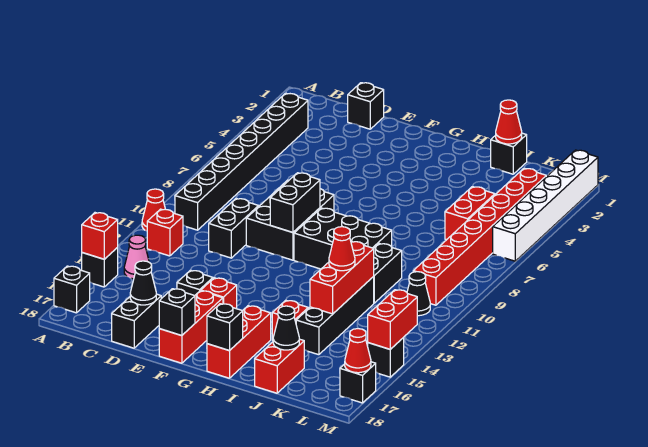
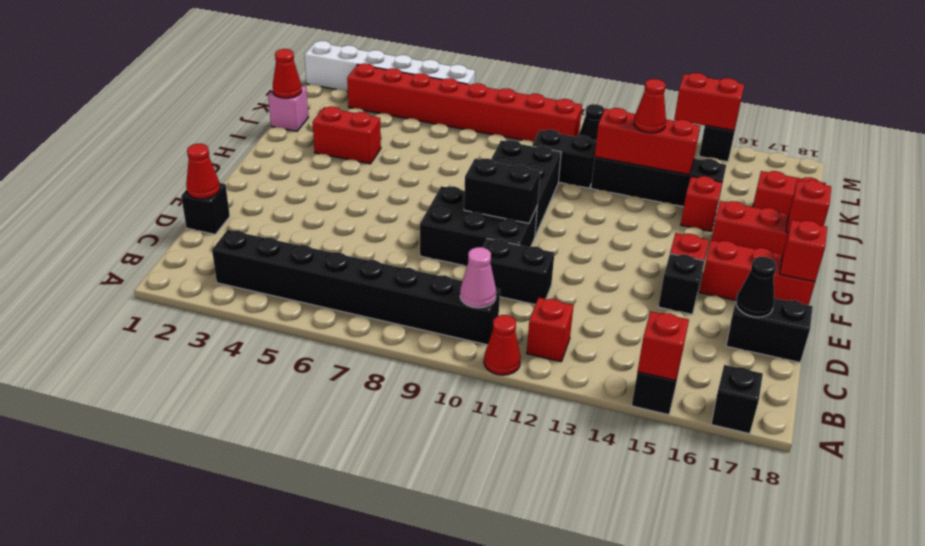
pink cone B14 level 1 -> pink cone B10 level 2
black brick F18 level 2 -> red brick F18 level 2
black brick H18 level 2 -> red brick H18 level 2
black brick J1 level 1 -> pink brick J1 level 1
black cone J17 level 2 -> none
red brick K5:K6 level 1 -> red brick I3:I4 level 1
black brick M17 level 1 -> none
red cone M17 level 2 -> red cone D1 level 2

